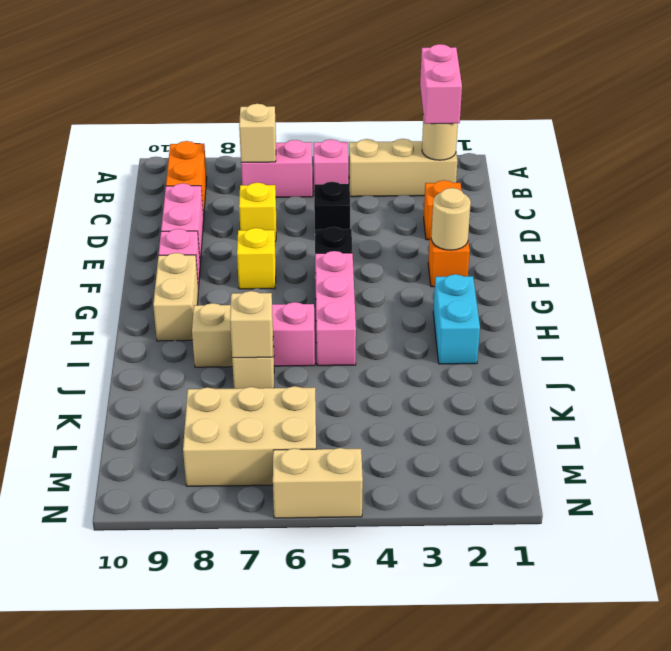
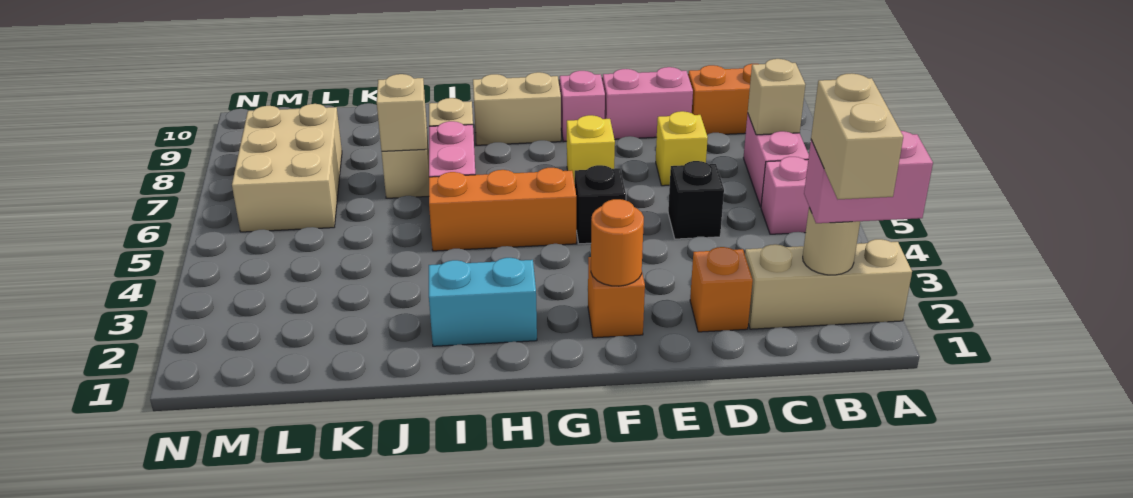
tan brick B2:B4 level 1 -> tan brick A2:C2 level 1
tan round brick F2 level 2 -> orange round brick F2 level 2
pink brick G5:I5 level 1 -> orange brick G5:I5 level 1
tan brick N5:N6 level 1 -> tan brick B1:B2 level 4

